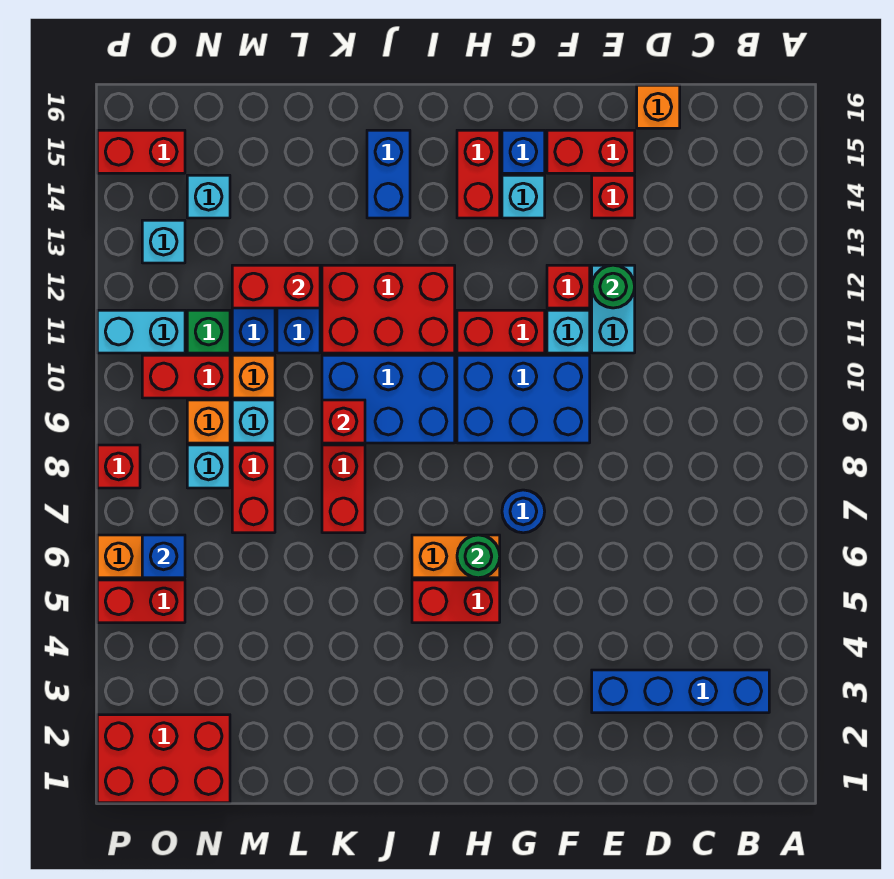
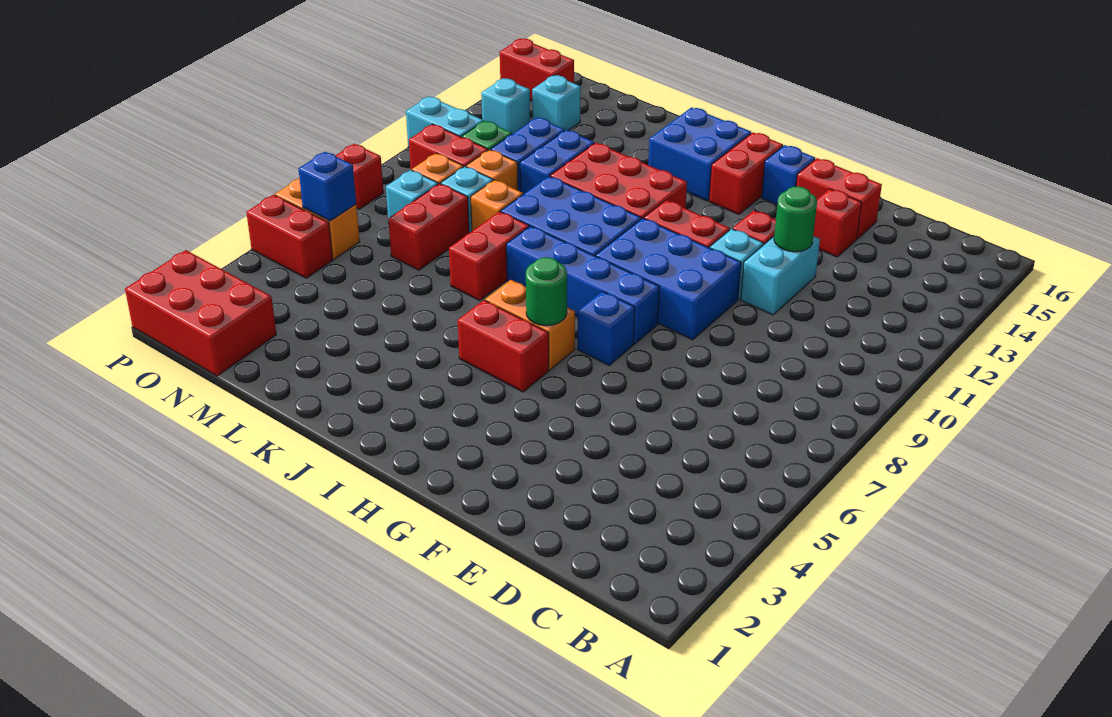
blue brick B3:E3 level 1 -> blue brick G8:J8 level 1
orange brick D16 level 1 -> orange brick L9 level 1
blue round brick G7 level 1 -> blue brick G7 level 1
cyan brick G14 level 1 -> none
blue brick J14:J15 level 1 -> blue brick I14:J15 level 1
red brick K9 level 2 -> none
red brick L12:M12 level 2 -> none

